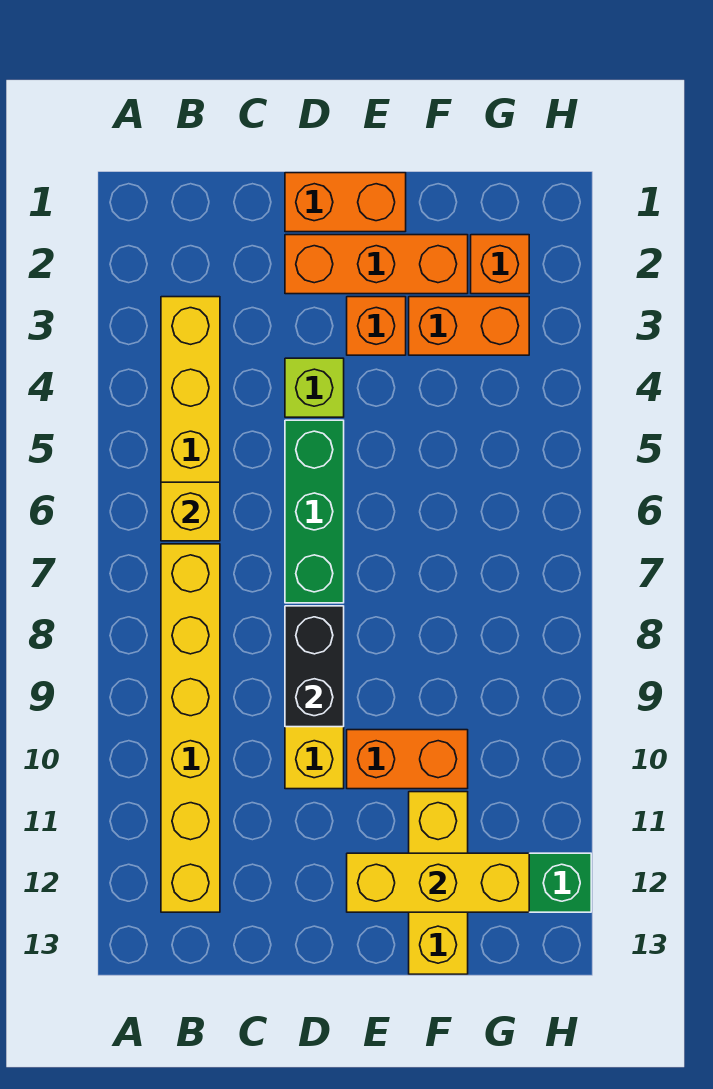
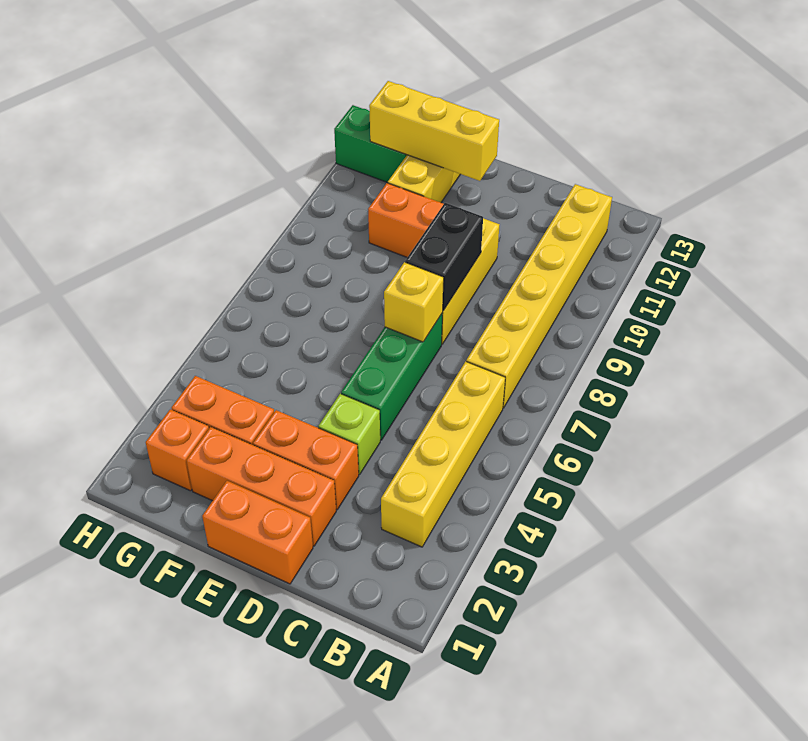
yellow brick B6 level 2 -> yellow brick D7 level 2
orange brick E3 level 1 -> orange brick D3:E3 level 1

